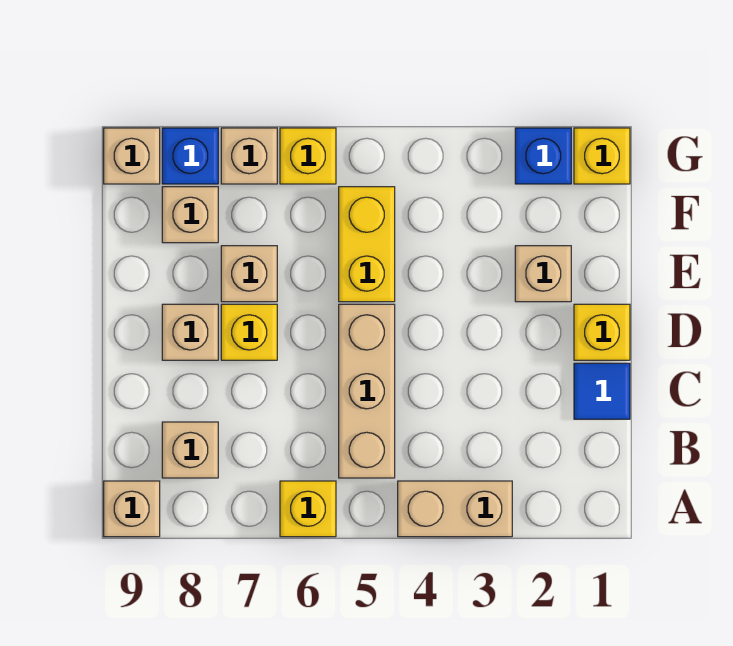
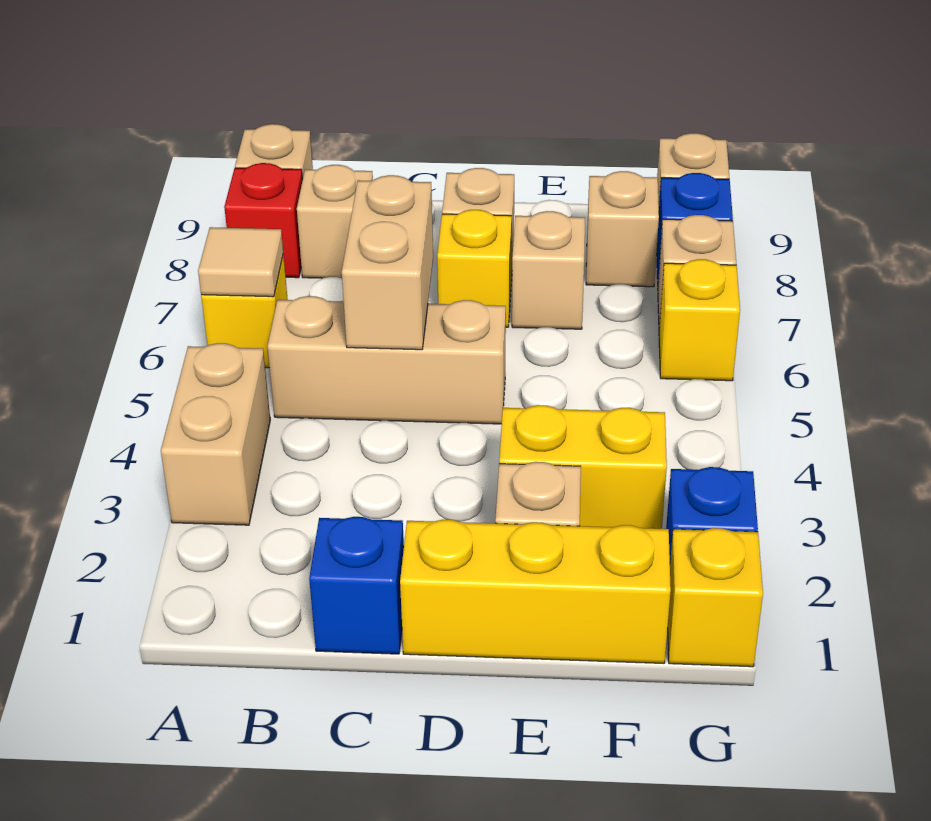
none -> tan tile A6 level 2
none -> red brick A8 level 1
blue tile C1 level 1 -> blue brick C1 level 1
none -> tan brick C5:C6 level 2
yellow brick D1 level 1 -> yellow brick D1:F1 level 1
yellow brick E5:F5 level 1 -> yellow brick E3:F3 level 1

